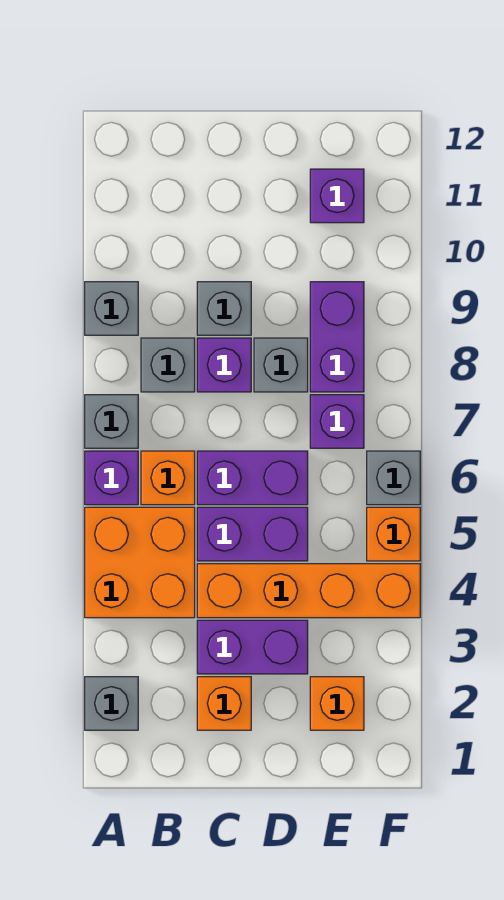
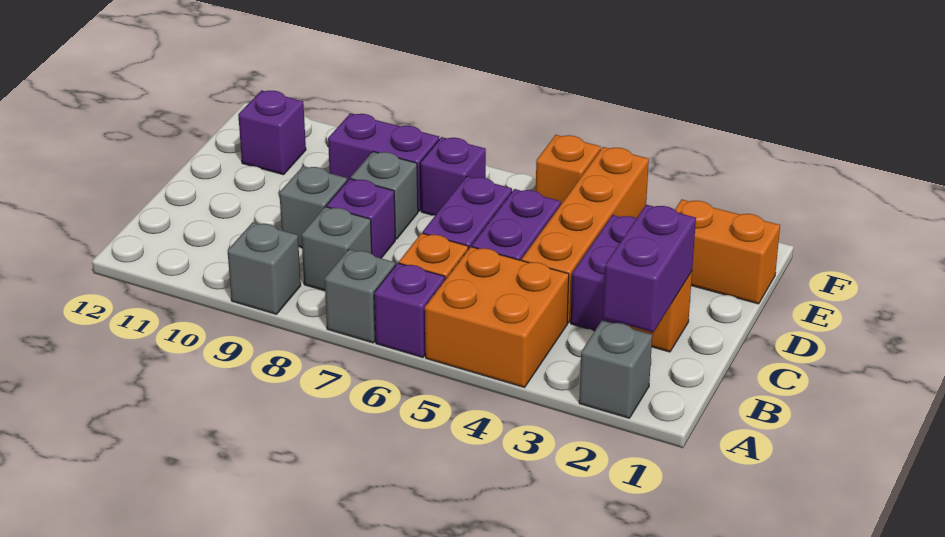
none -> purple brick B2:C2 level 2
orange brick E2 level 1 -> orange brick E1:E2 level 1
grey brick F6 level 1 -> none

